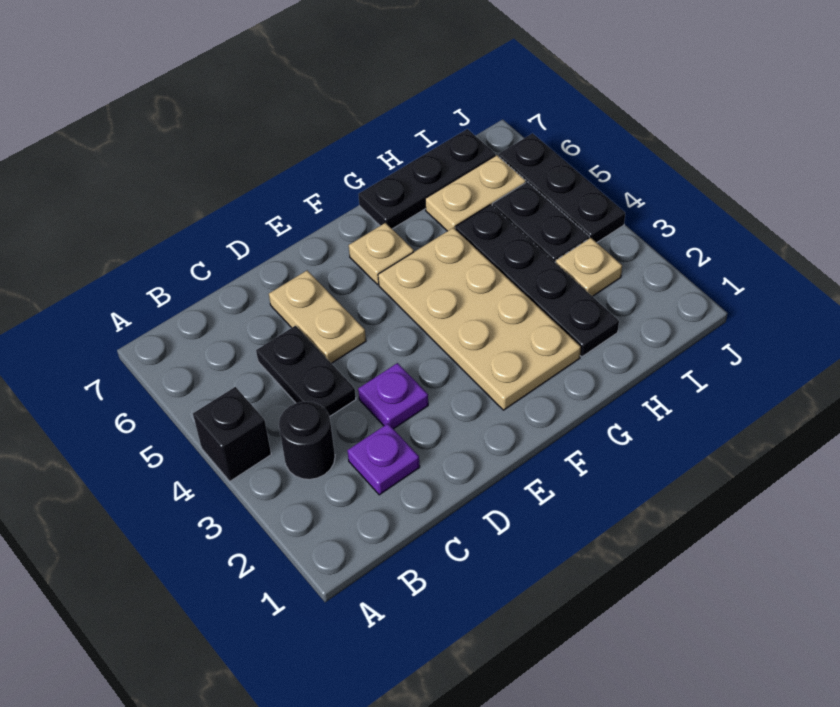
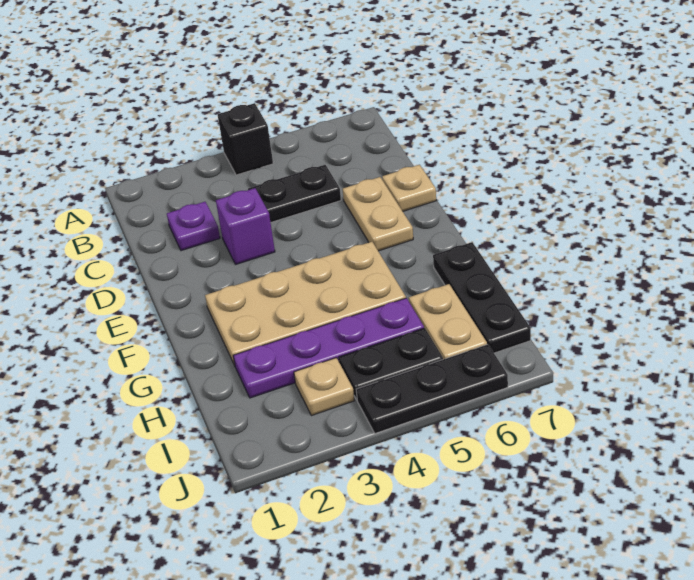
black round brick B3 level 1 -> none
purple plate D3 level 1 -> purple brick D3 level 1
tan plate D5:D6 level 1 -> tan plate D6:E6 level 1
tan plate F6 level 1 -> tan plate D7 level 1
black plate H2:H5 level 1 -> purple plate H2:H5 level 1

